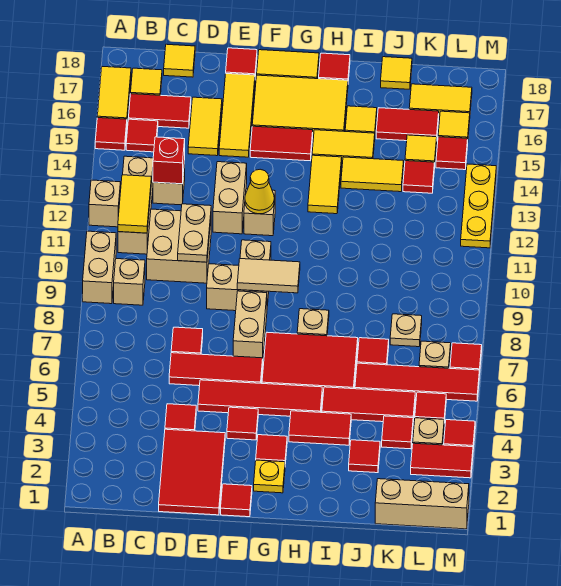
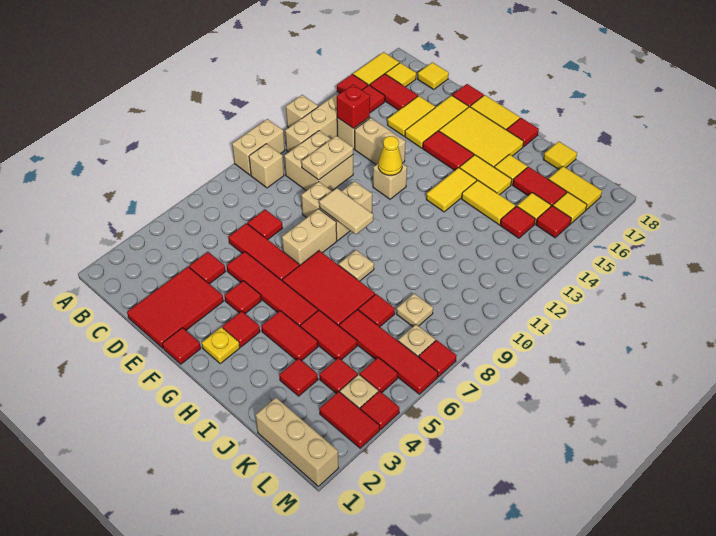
yellow tile B11:B12 level 2 -> none
tan brick E12:E13 level 1 -> tan brick D13:E13 level 1
red tile I5:K5 level 1 -> red tile I5:J5 level 1
yellow plate M12:M14 level 1 -> none

